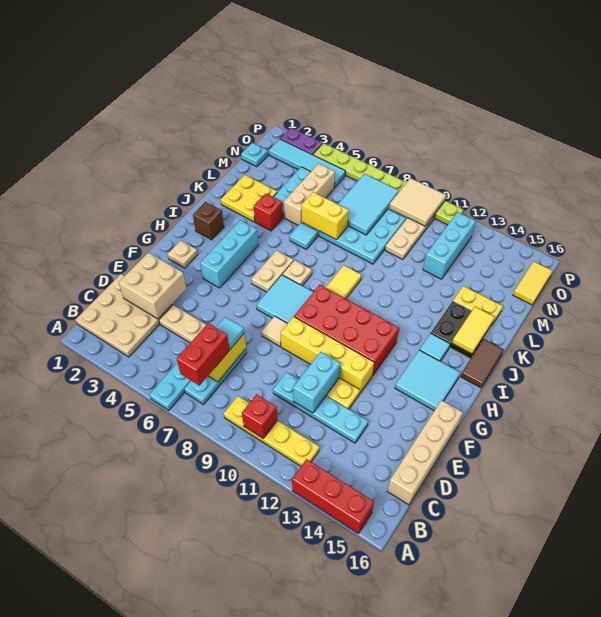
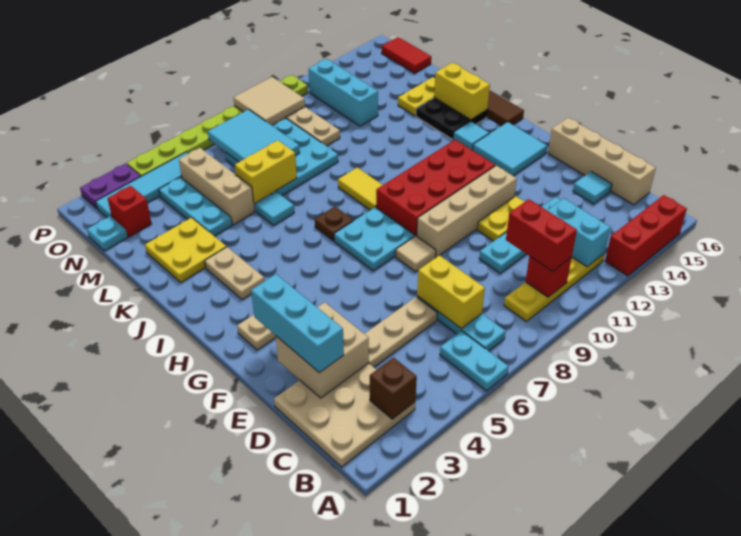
red brick B7:C7 level 3 -> red brick B10:C10 level 3
cyan tile D7 level 3 -> cyan tile D15 level 1
cyan brick D11:E11 level 2 -> cyan brick B12:C12 level 2
yellow brick F9:F12 level 1 -> tan brick F9:F12 level 1
cyan brick G4:I4 level 1 -> cyan brick D2:F2 level 3
cyan tile G7:H8 level 1 -> cyan plate G7:H8 level 1
tan plate H6:I6 level 1 -> tan plate I3:J3 level 1
brown brick I2 level 1 -> brown brick B3 level 2
tan plate I7 level 1 -> brown plate I7 level 1
yellow tile J15:K15 level 2 -> yellow brick J15:K15 level 2
red brick K4 level 1 -> red brick N2 level 1
yellow tile N16:O16 level 1 -> red tile N16:O16 level 1

